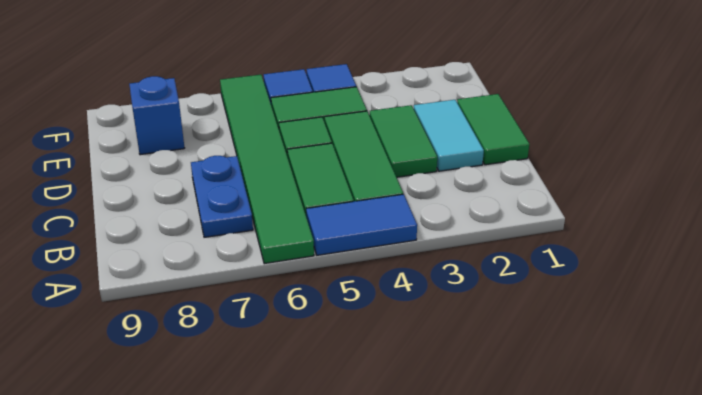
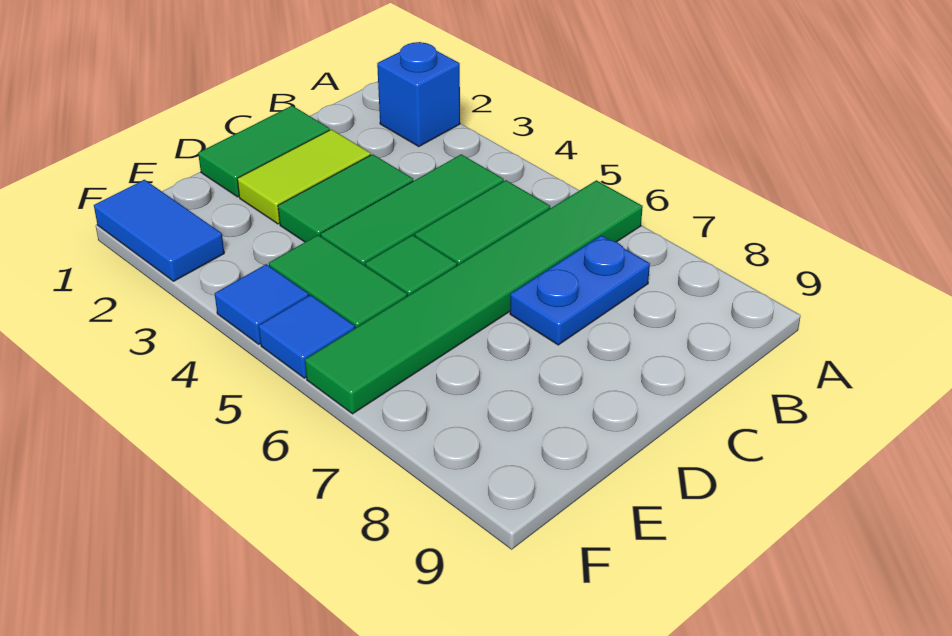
blue tile A4:A5 level 1 -> blue tile F1:F2 level 1
cyan tile C2:D2 level 1 -> lime tile C2:D2 level 1
blue brick E8 level 1 -> blue brick A2 level 1

